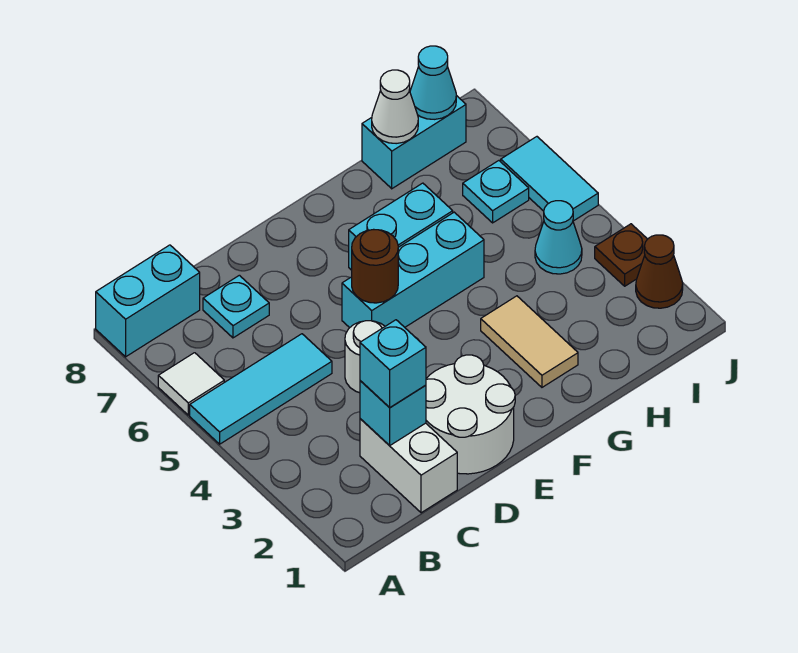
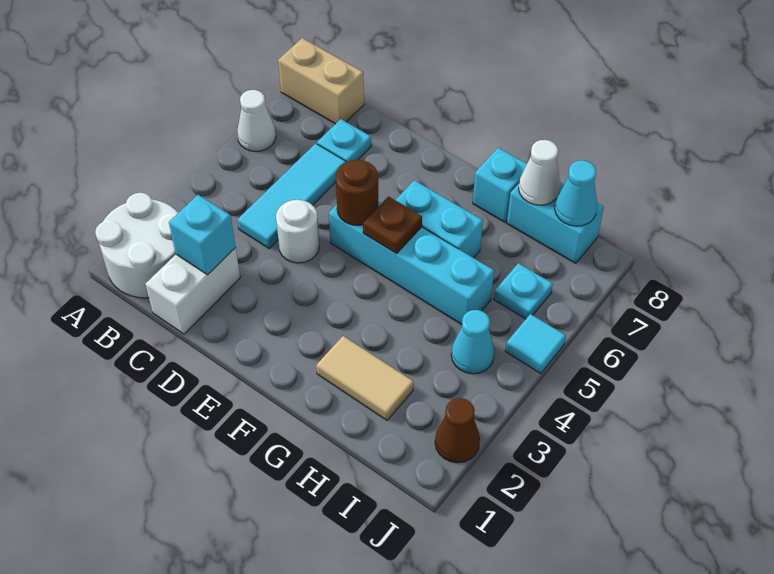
cyan tile A5:C5 level 1 -> cyan tile C4:C6 level 1
white tile A6 level 1 -> white cone A6 level 1
cyan brick A8:B8 level 1 -> tan brick A8:B8 level 1
cyan brick C2 level 3 -> cyan brick G8 level 1
white round brick D1:E2 level 1 -> white round brick A1:B2 level 1
cyan brick E5:G5 level 1 -> cyan brick E5:H5 level 1
tan tile G2:G3 level 1 -> tan tile G2:H2 level 1
brown plate J3 level 1 -> brown plate F5 level 2
cyan tile J5:J6 level 1 -> cyan tile J5 level 1

